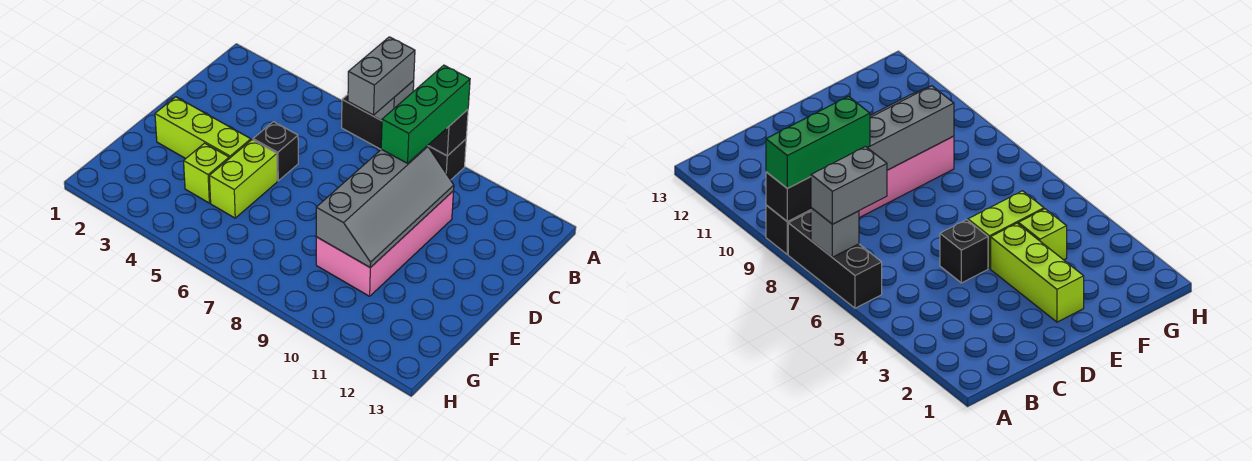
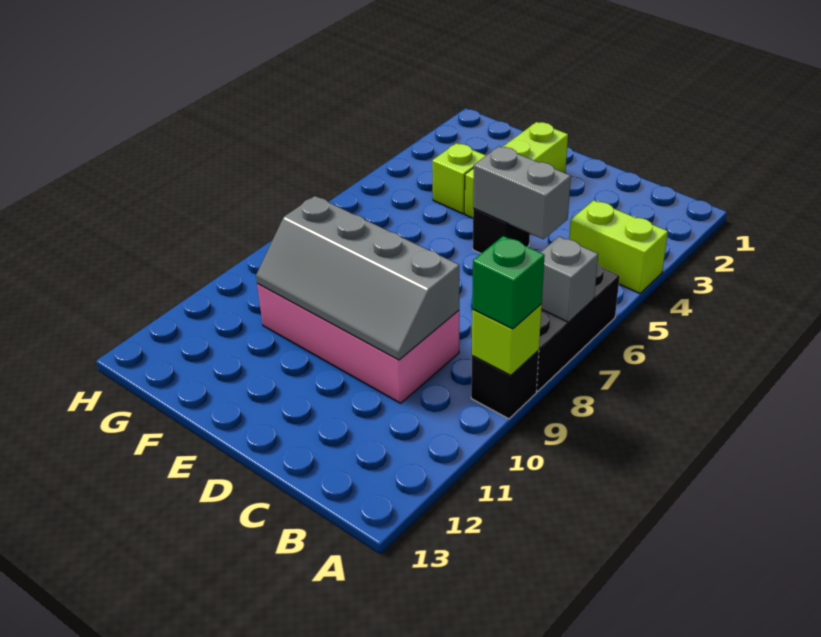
grey brick A7:B7 level 3 -> grey brick C5:D5 level 2
black brick A9 level 2 -> lime brick A9 level 2
green brick A9:C9 level 3 -> green brick A9 level 3
lime brick E5:F5 level 1 -> lime brick A4:B4 level 1

